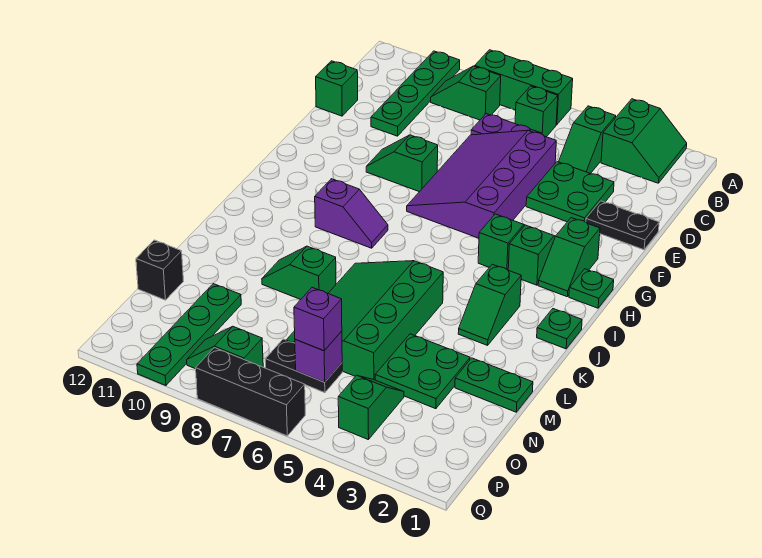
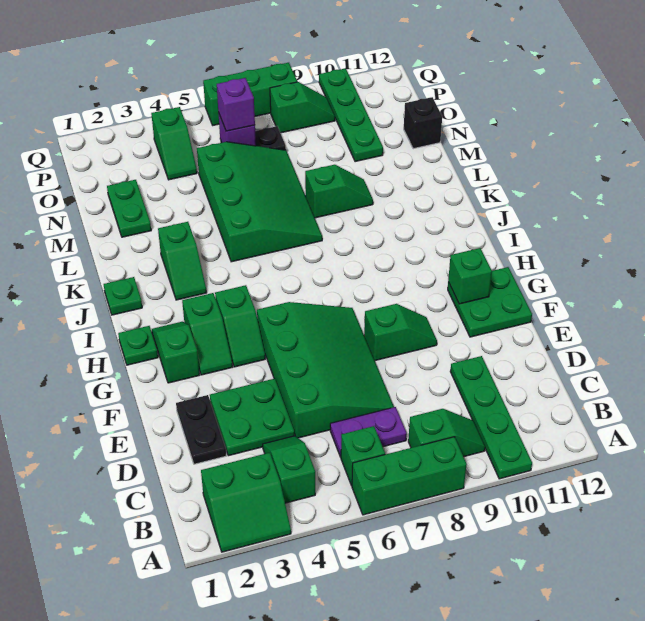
green slope A2:B3 level 1 top 3 -> green slope A2:B3 level 1 top B
purple slope D5:G7 level 1 top 5 -> green slope D5:G7 level 1 top 5
green brick D12 level 1 -> green brick G11 level 2
black plate E1:E2 level 1 -> black plate D2:E2 level 1
purple slope I8:I9 level 1 top 9 -> none
green slope J3:K3 level 1 top J -> green slope J3:K3 level 1 top K
green plate M1:M2 level 1 -> green plate M2:N2 level 1
green plate M3:N4 level 1 -> green plate F11:G12 level 1
black brick Q6:Q8 level 1 -> green brick Q6:Q8 level 1

